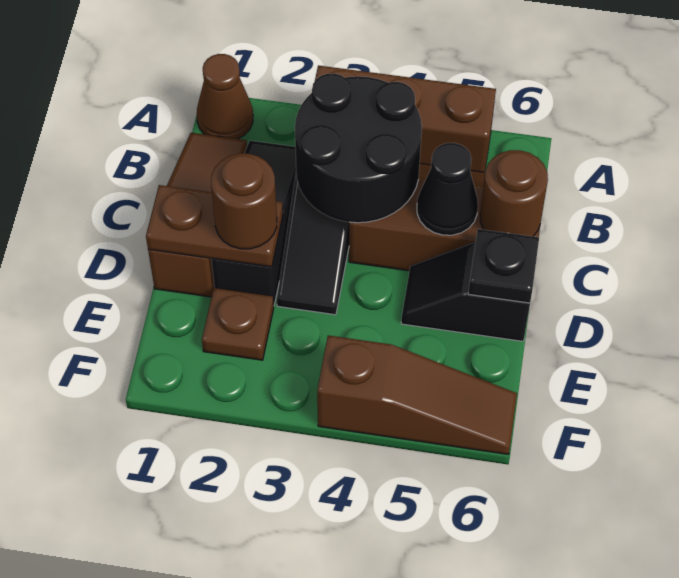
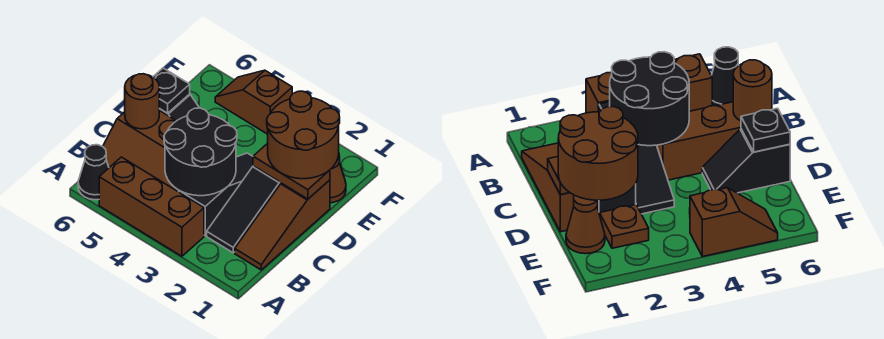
brown cone A1 level 1 -> brown cone E1 level 1
black cone C5 level 2 -> black cone A6 level 1
brown round brick D2 level 3 -> brown round brick D1:E2 level 3
brown slope F4:F6 level 1 top 4 -> brown slope F4:F5 level 1 top 4

